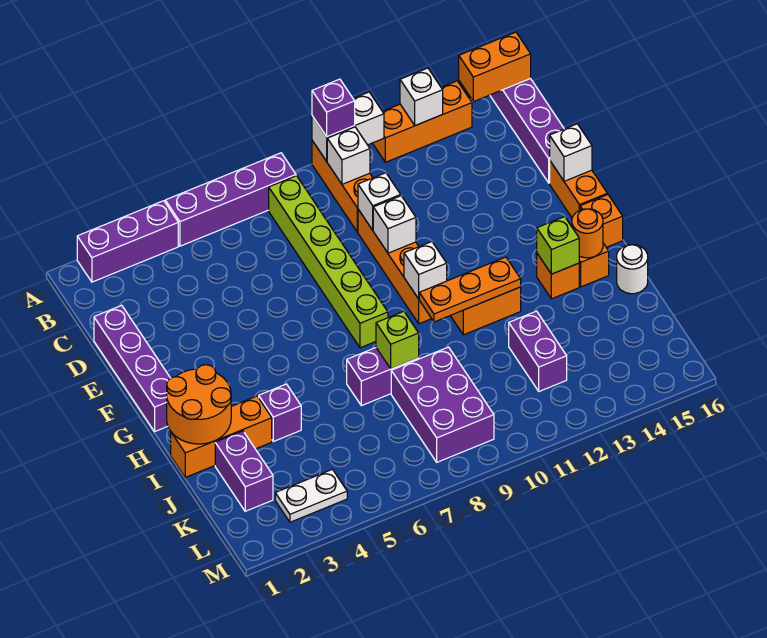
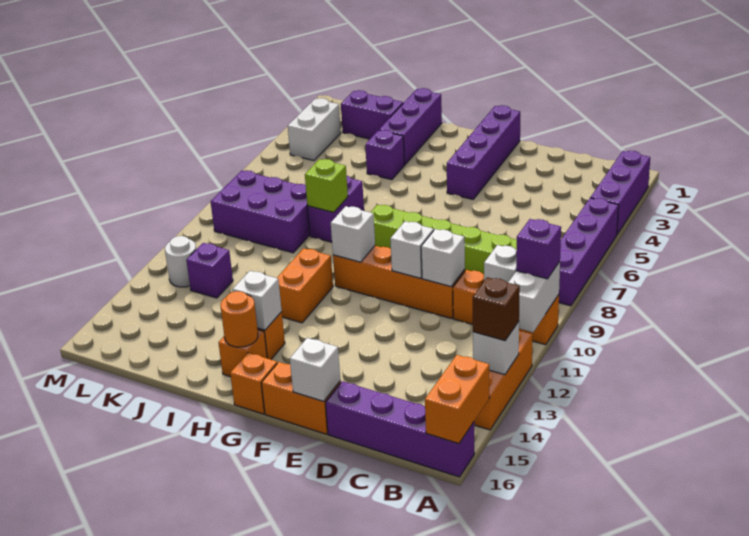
none -> brown brick A13 level 3
purple brick D1:G1 level 1 -> purple brick F1:F4 level 1
orange round brick H1:I2 level 2 -> none
orange plate H10:H12 level 2 -> none
lime brick H14 level 2 -> white brick H14 level 2
orange brick I1:I3 level 1 -> purple brick I1:I3 level 1
white round brick I16 level 1 -> white round brick L12 level 1
purple brick J12:K12 level 1 -> purple brick K12 level 1
white plate L3:L4 level 1 -> white brick L3:L4 level 1

